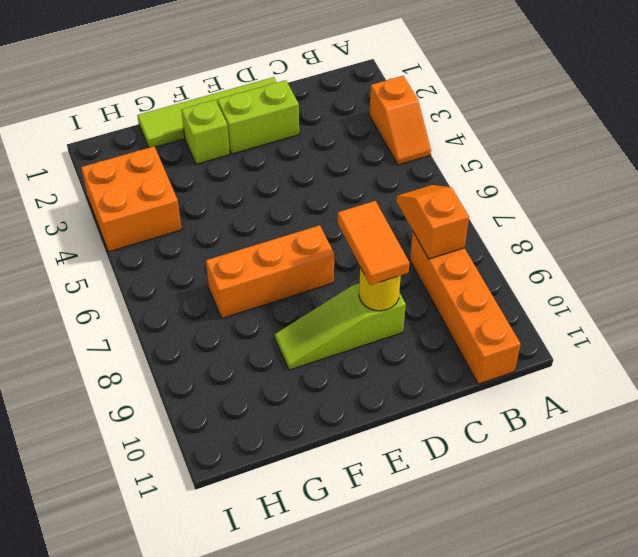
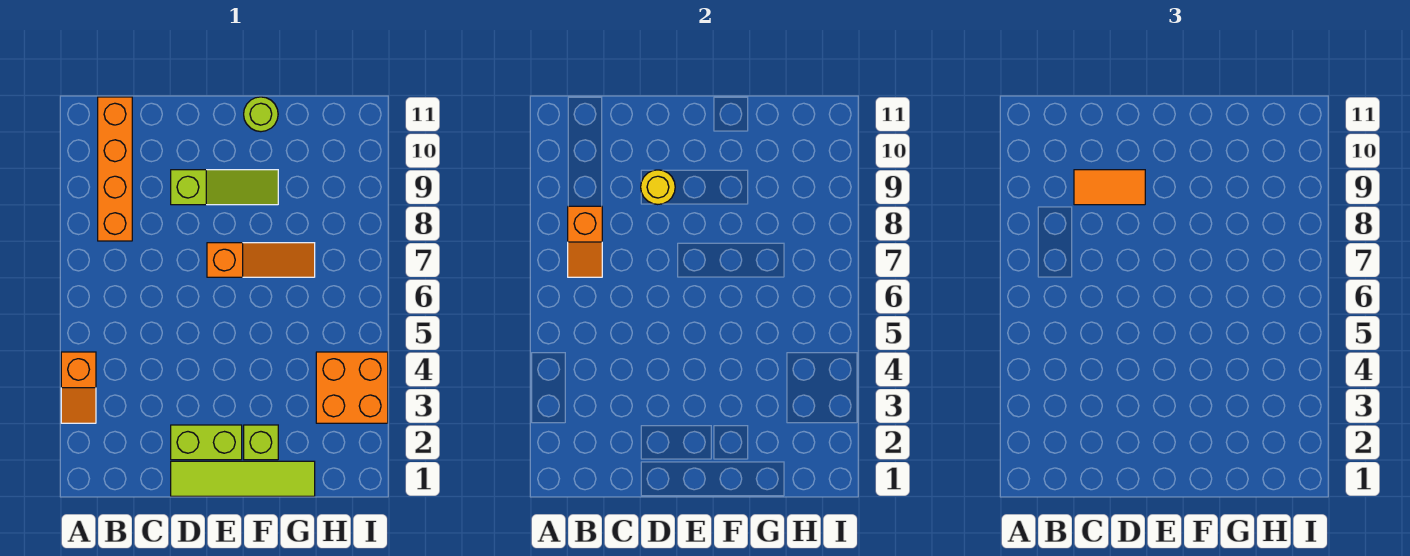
orange slope A3:A4 level 1 top 3 -> orange slope A3:A4 level 1 top 4
orange tile D8:D9 level 3 -> orange tile C9:D9 level 3
orange brick E7:G7 level 1 -> orange slope E7:G7 level 1 top E
none -> lime round brick F11 level 1

